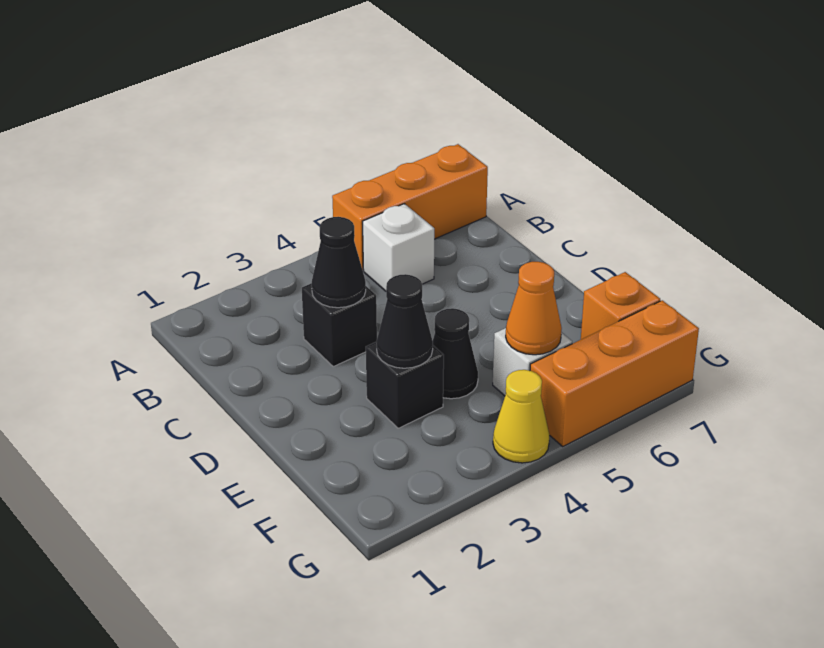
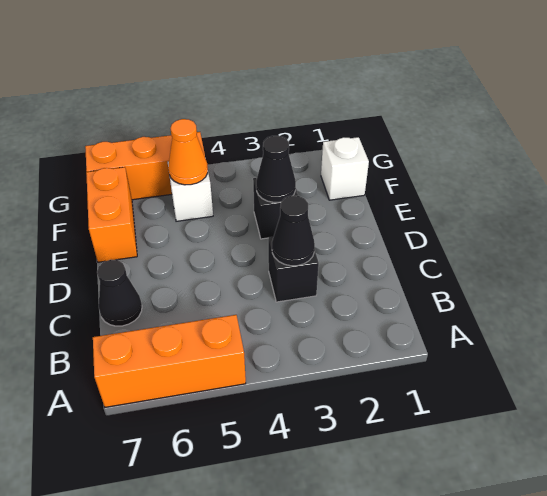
white brick B5 level 1 -> white brick F1 level 1
black cone E4 level 1 -> black cone C7 level 1
orange brick F7 level 1 -> orange brick E7:F7 level 1
yellow cone G4 level 1 -> none

